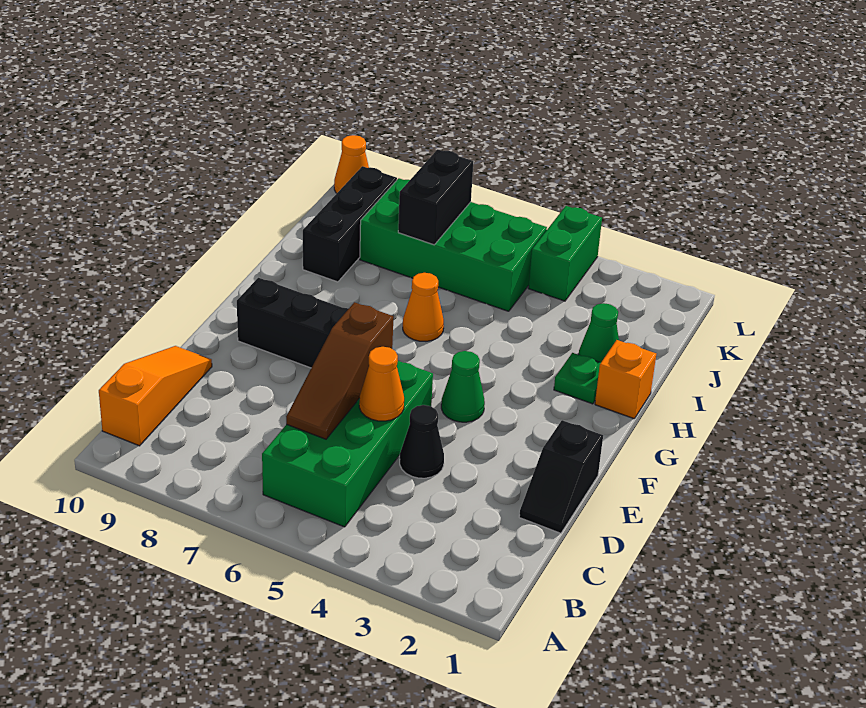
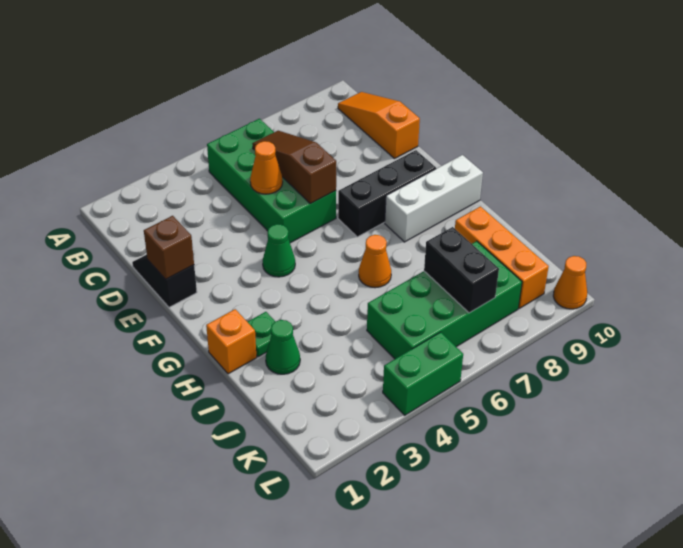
orange slope B10:D10 level 1 top B -> orange slope B10:D10 level 1 top D
black cone D4 level 1 -> none
none -> brown brick E1 level 2
none -> white brick G8:G10 level 1
black brick I9:K9 level 1 -> orange brick I9:K9 level 1
green brick K4:L4 level 1 -> green brick L4:L5 level 1

